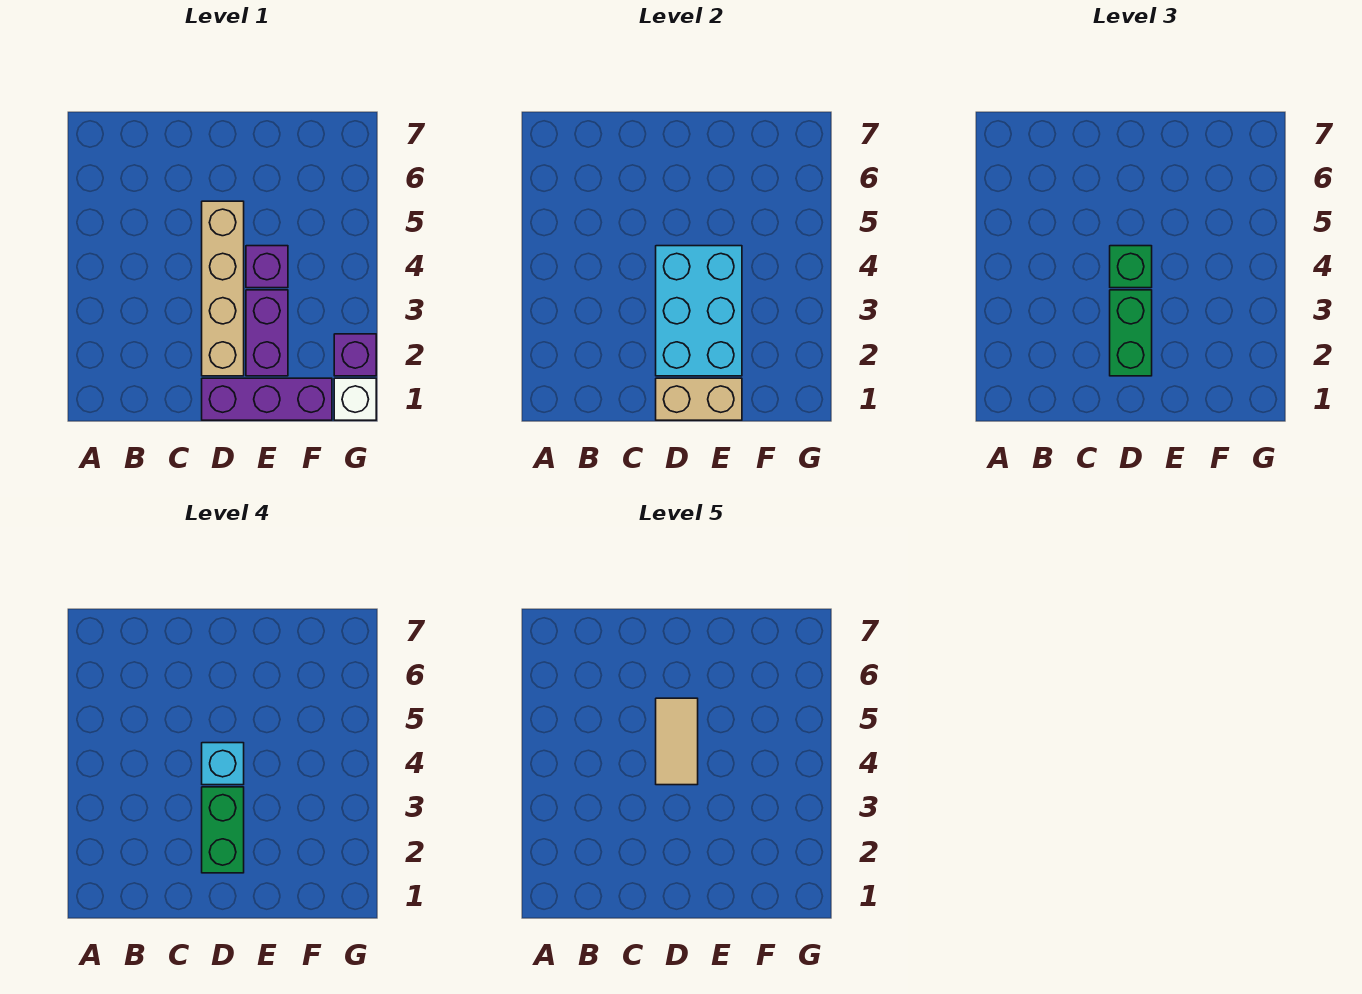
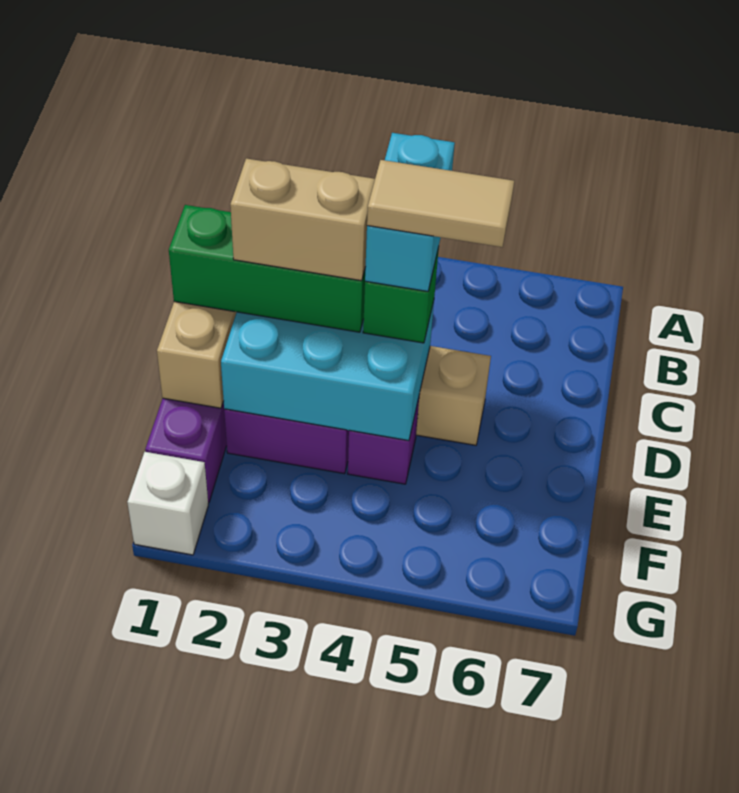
green brick D2:D3 level 3 -> green brick D1:D3 level 3
green brick D2:D3 level 4 -> tan brick D2:D3 level 4
cyan brick D4 level 4 -> cyan brick C4:D4 level 4
purple brick G2 level 1 -> none

